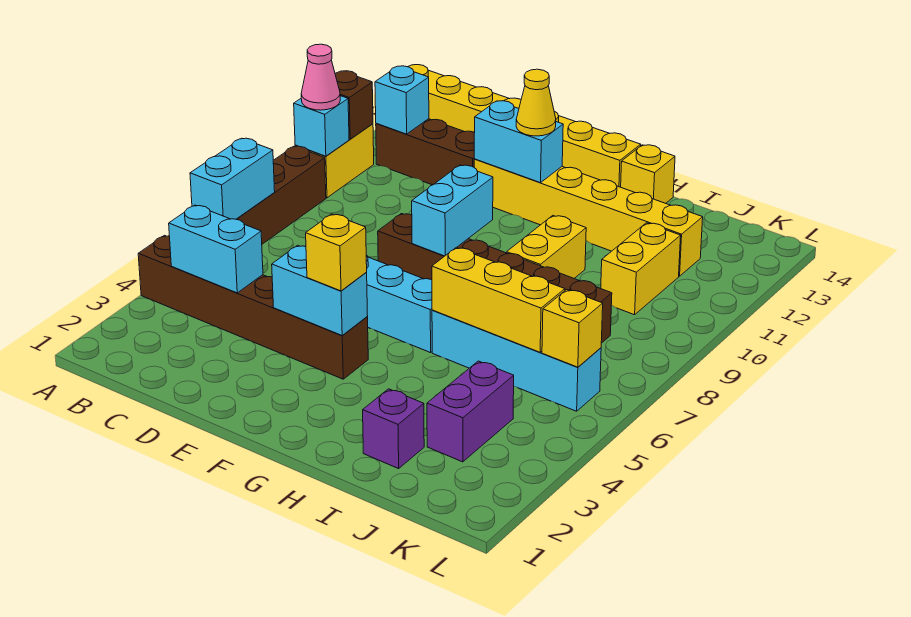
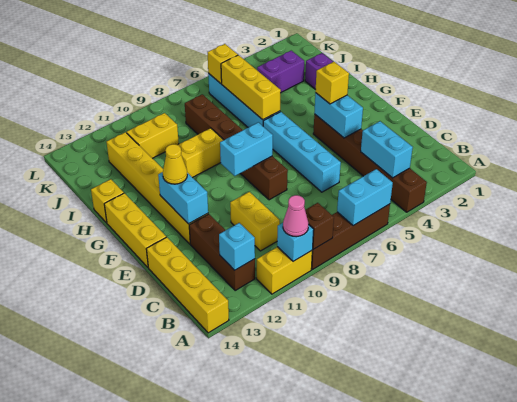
brown brick A11 level 2 -> brown brick A9 level 2
none -> yellow brick C10:D10 level 1

